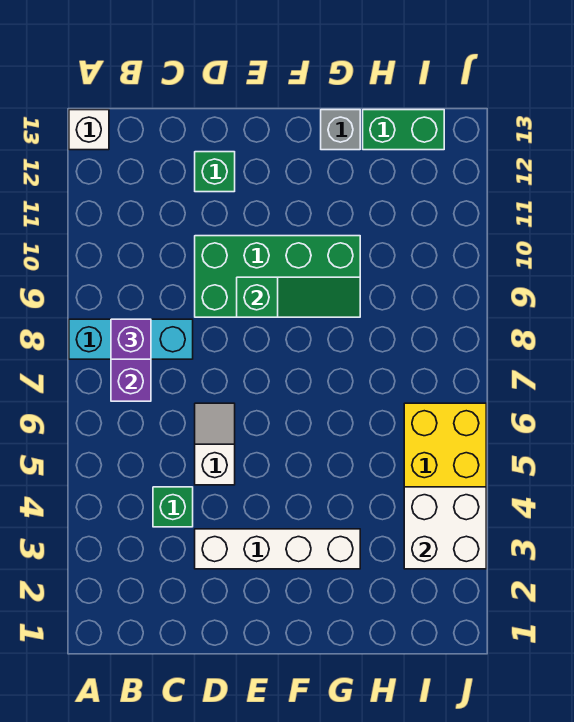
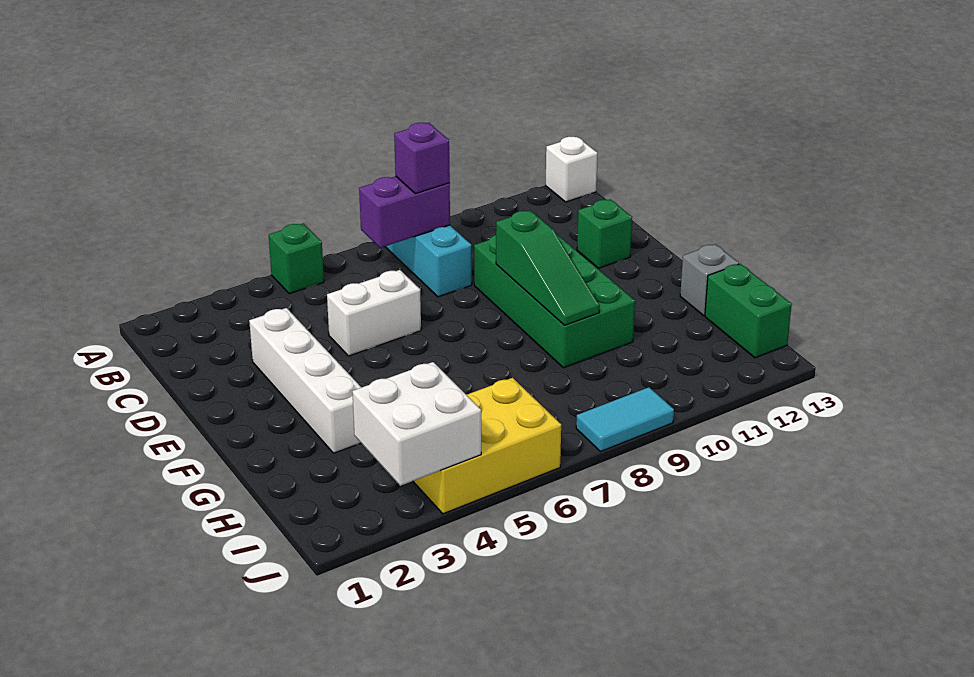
green brick C4 level 1 -> green brick A5 level 1
white slope D5:D6 level 1 top 5 -> white brick D5:D6 level 1
none -> cyan tile J8:J9 level 1

